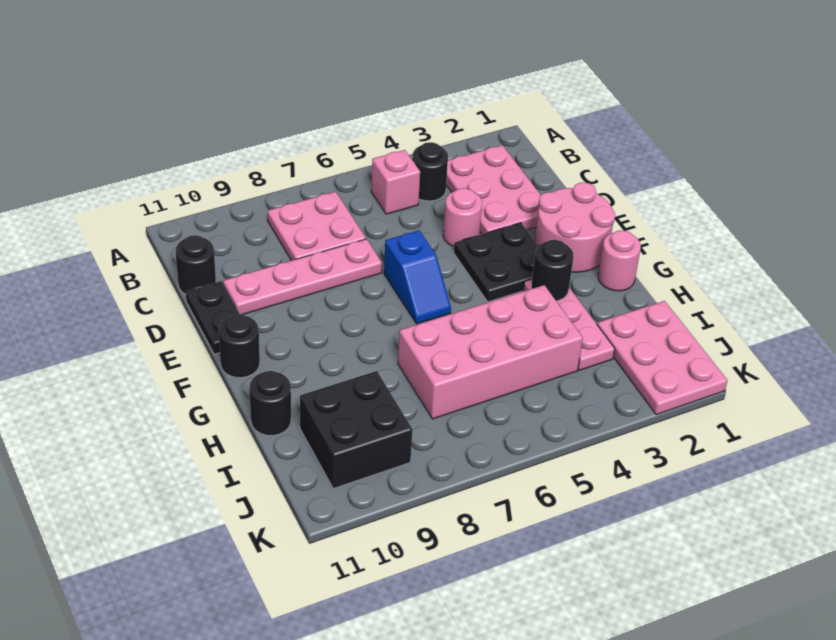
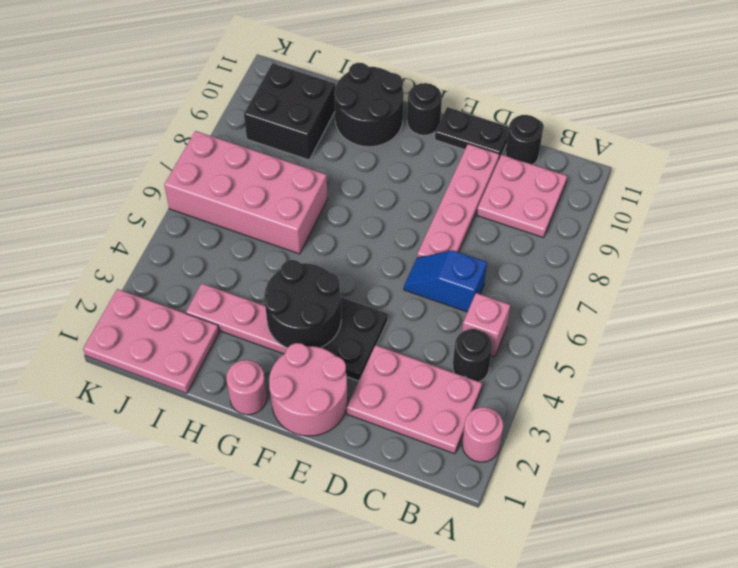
pink plate B7:C8 level 1 -> pink plate B9:C10 level 1
pink round brick D4 level 1 -> pink round brick A2 level 1
blue slope E6:F6 level 1 top E -> blue slope C6:D6 level 1 top C
black round brick G3 level 2 -> black round brick F3:G4 level 2
pink brick H4:I7 level 1 -> pink brick H6:K7 level 1
black round brick H11 level 1 -> black round brick G10:H11 level 1

